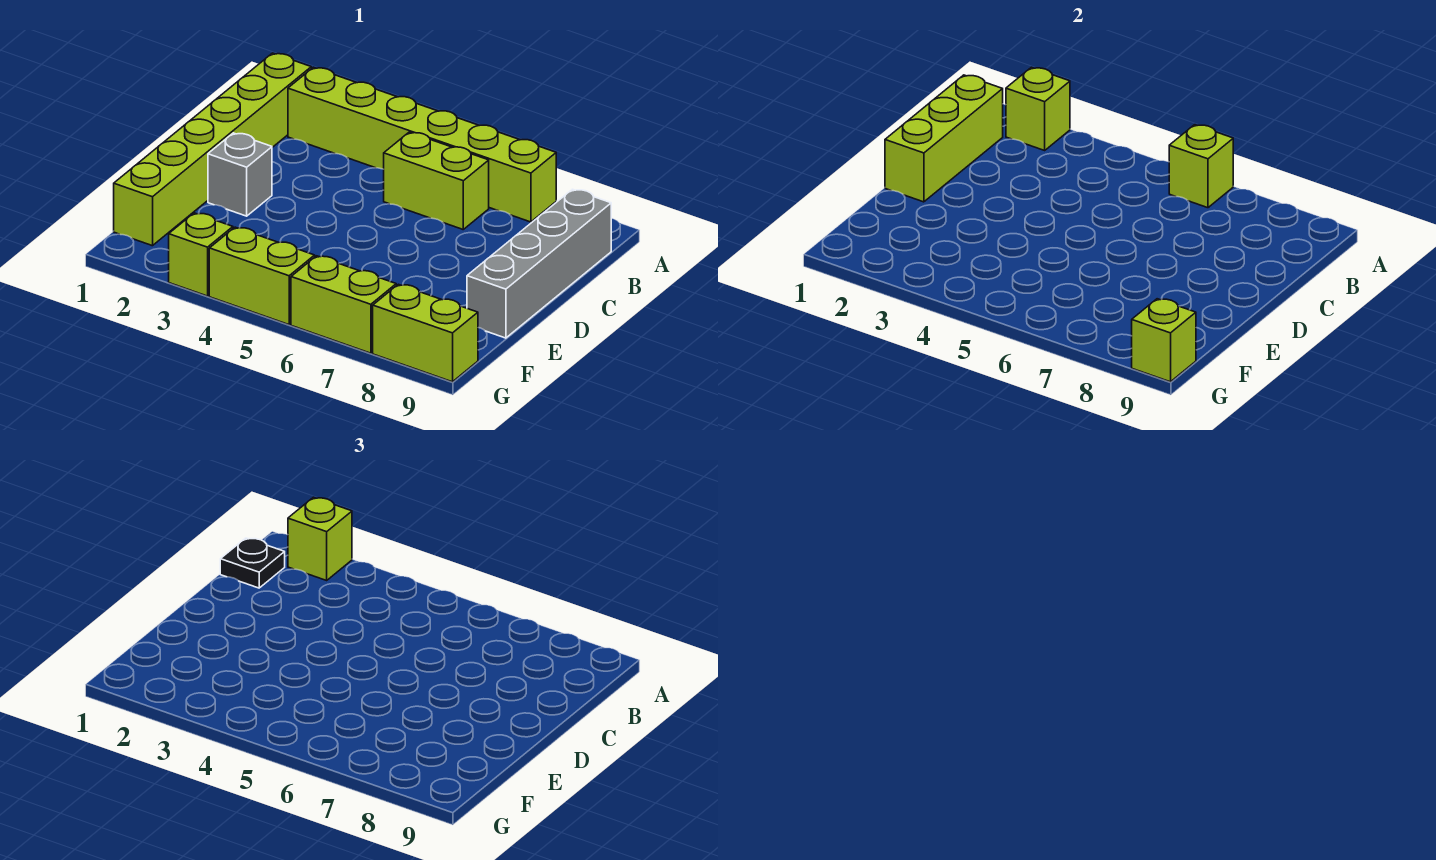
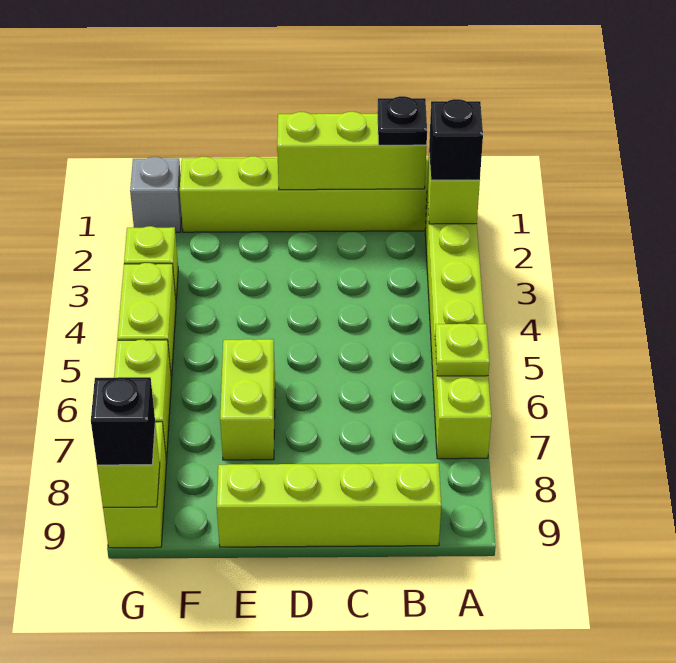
lime brick A2 level 3 -> black brick A2 level 3
lime brick A6 level 2 -> lime plate A6 level 2
lime brick B5:B6 level 1 -> lime brick E6:E7 level 1
grey brick B9:E9 level 1 -> lime brick B9:E9 level 1
grey brick D2 level 1 -> grey brick G1 level 1
none -> black brick G9 level 3

